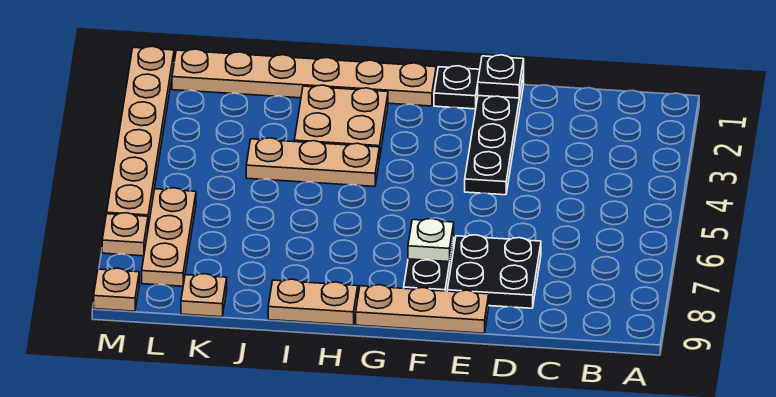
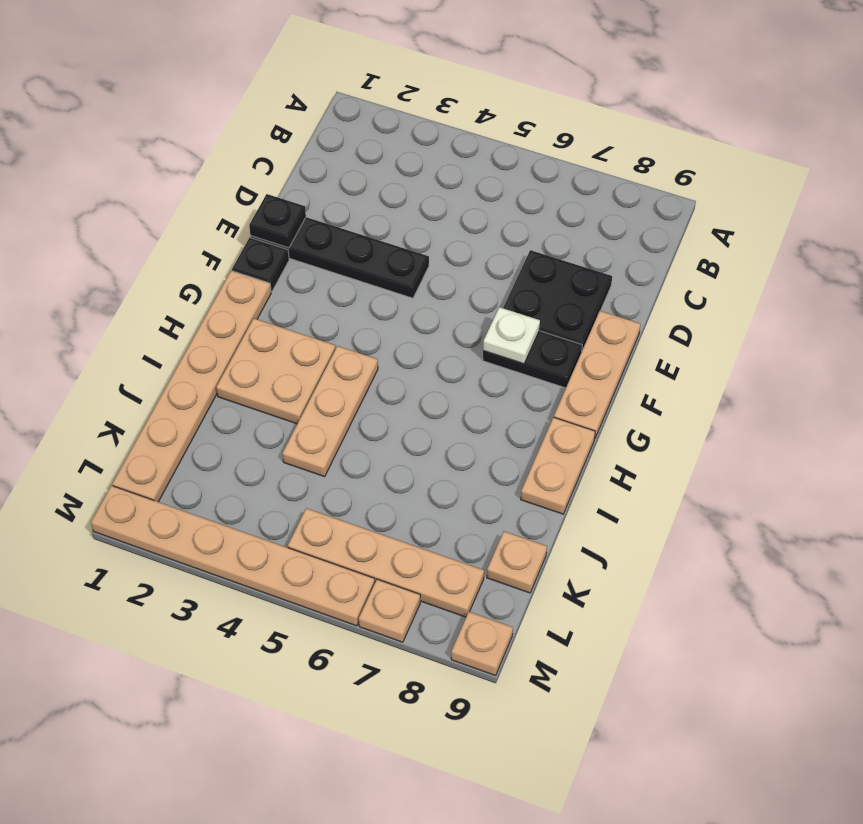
tan plate L6:L8 level 1 -> tan plate L5:L8 level 1

